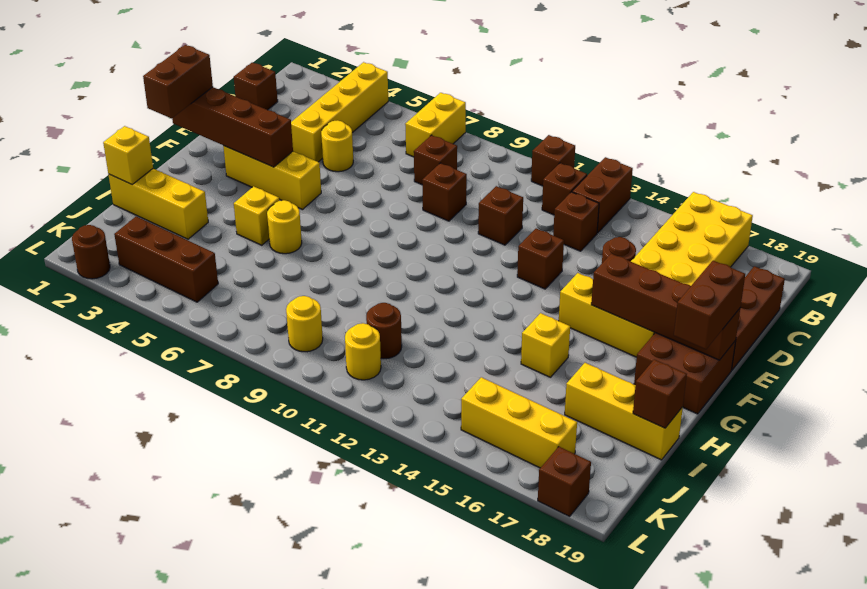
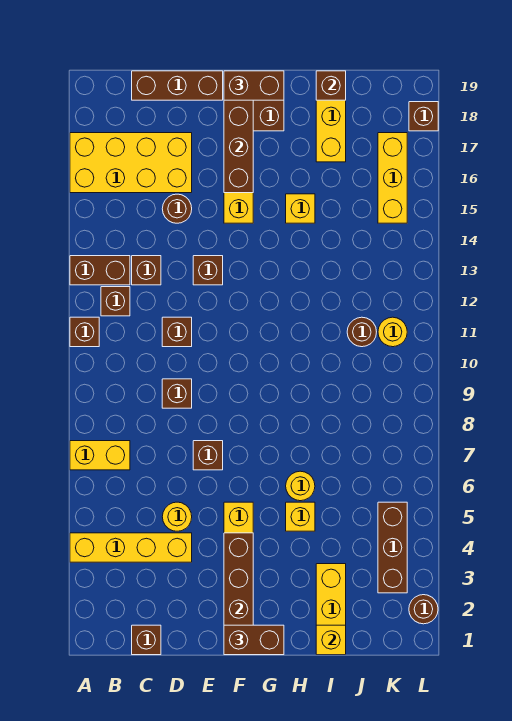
brown brick C8 level 1 -> brown brick E7 level 1
yellow round brick K9 level 1 -> none

